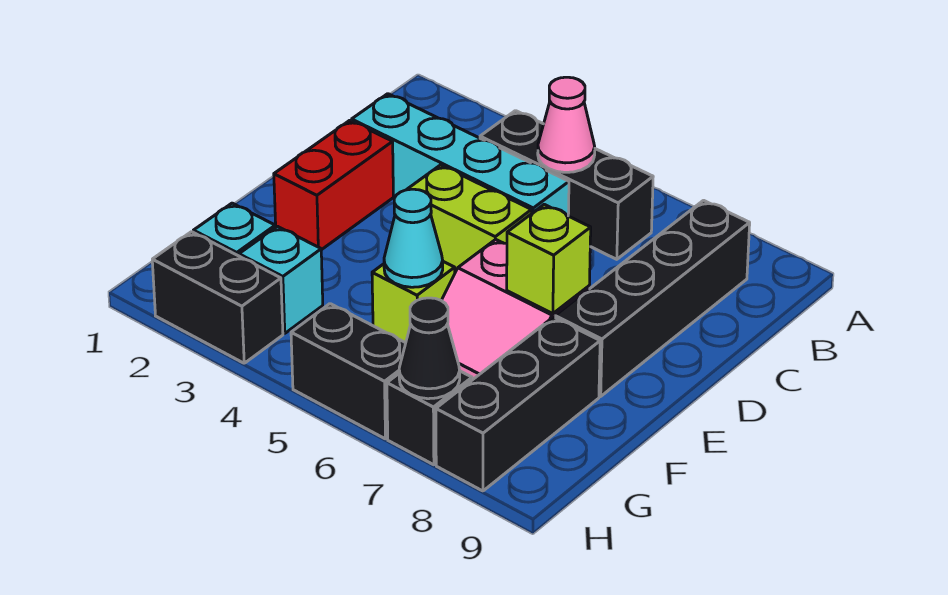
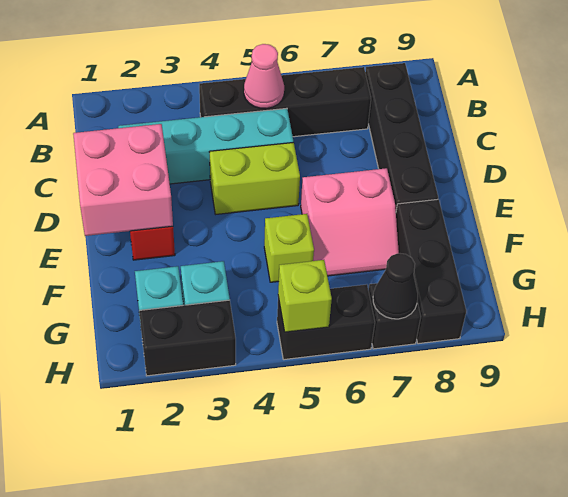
black brick B4:B6 level 1 -> black brick B4:B7 level 1
none -> pink brick D1:E2 level 2
lime brick E7 level 2 -> lime brick H5 level 2
cyan cone F5 level 2 -> none

